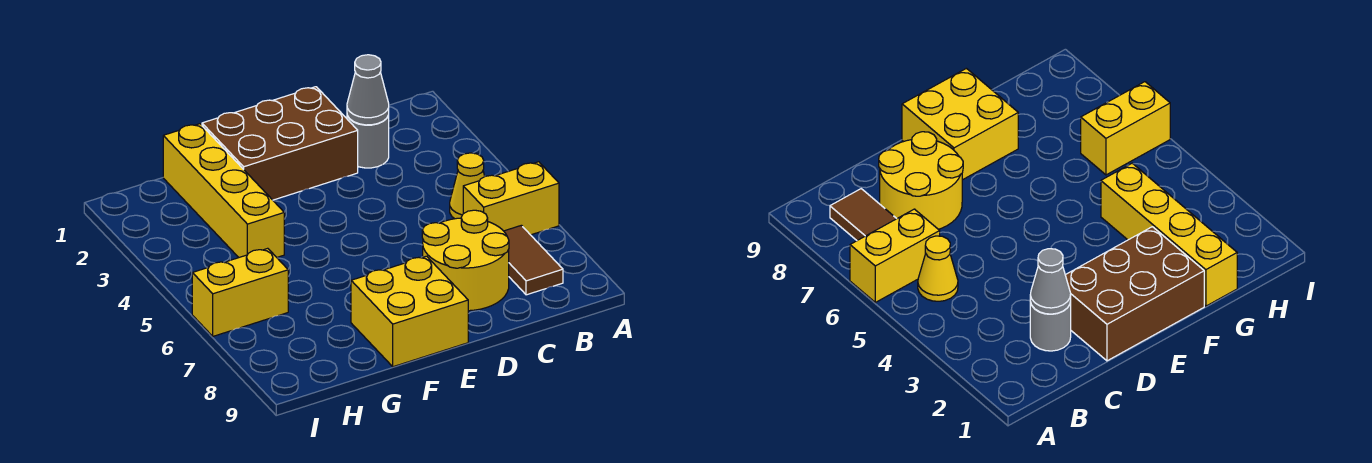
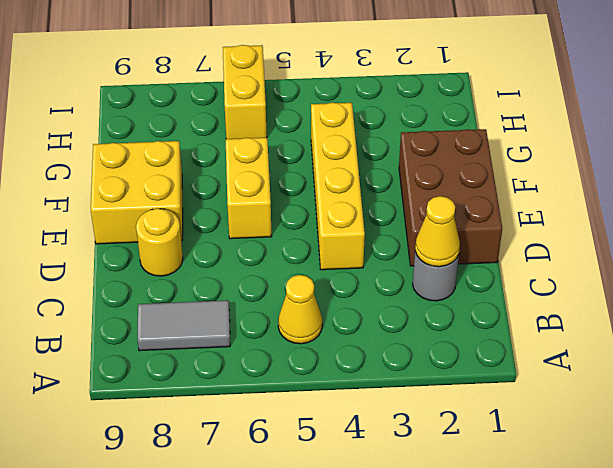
yellow brick A6:B6 level 1 -> yellow brick E6:F6 level 1
brown tile B7:B8 level 1 -> grey tile B7:B8 level 1
grey cone C2 level 2 -> yellow cone C2 level 2
yellow round brick C7:D8 level 1 -> yellow round brick D8 level 1
yellow brick G1:G4 level 1 -> yellow brick D4:G4 level 1

